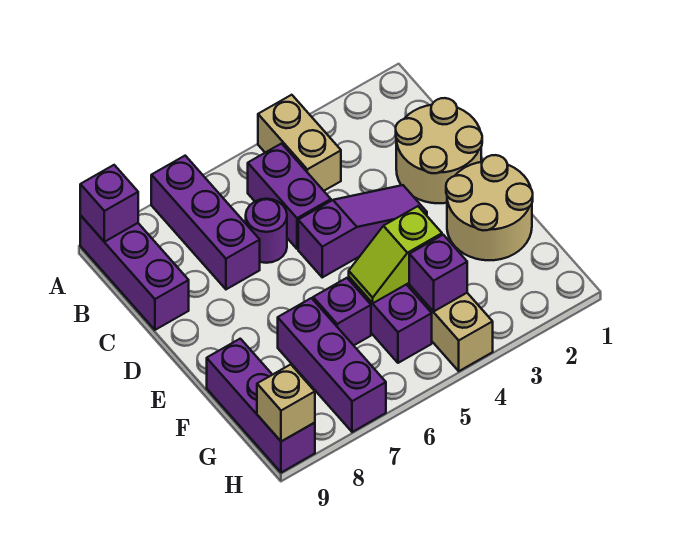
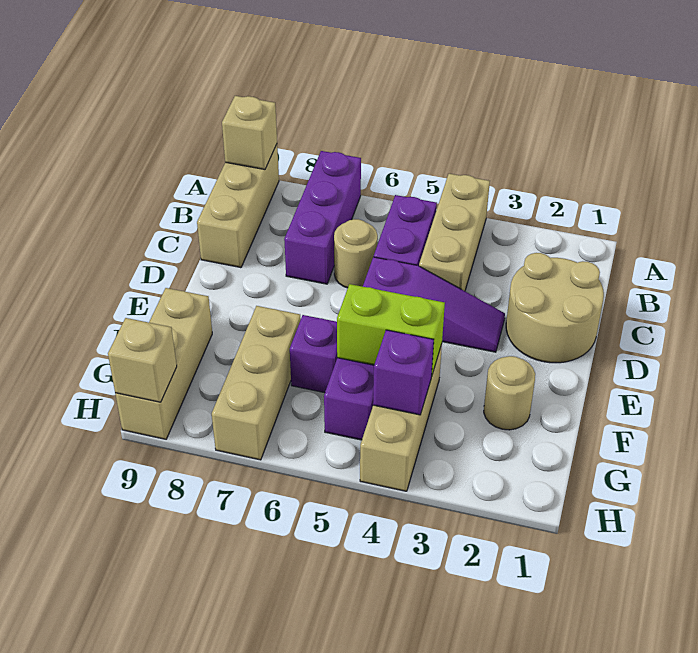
tan brick A4:B4 level 1 -> tan brick A4:C4 level 1
purple brick A9:C9 level 1 -> tan brick A9:C9 level 1
purple brick A9 level 2 -> tan brick A9 level 2
purple round brick C6 level 1 -> tan round brick C6 level 1
tan round brick E1:F2 level 1 -> tan round brick F2 level 1
lime slope F4:F5 level 2 top 4 -> lime brick F4:F5 level 2
purple brick F7:H7 level 1 -> tan brick F7:H7 level 1
purple brick F9:H9 level 1 -> tan brick F9:H9 level 1

